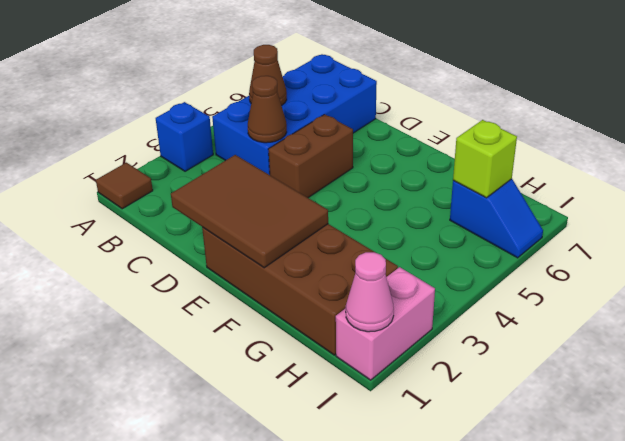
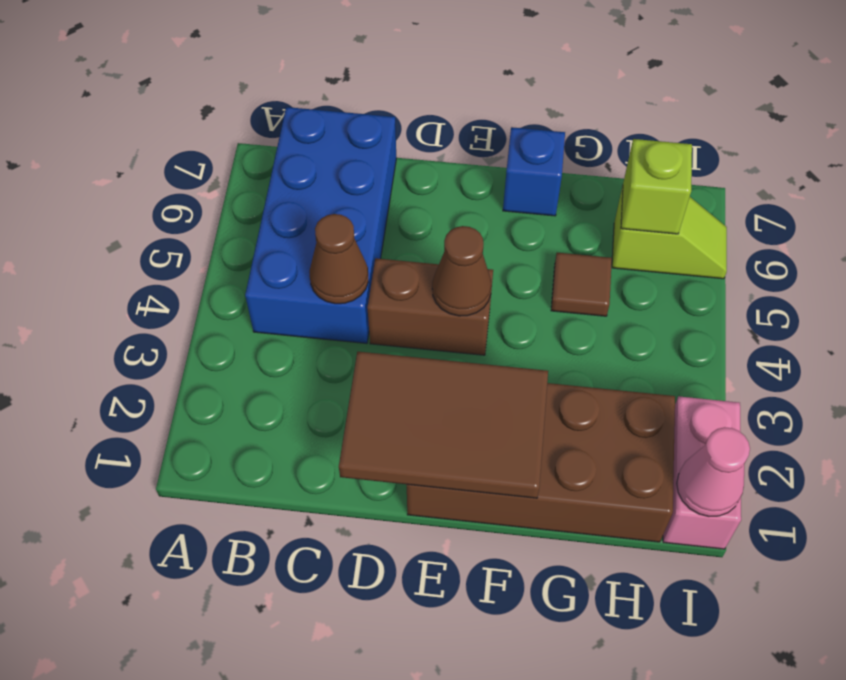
brown tile A1 level 1 -> brown tile G5 level 1
blue brick A3 level 1 -> blue brick F7 level 1
brown cone B5 level 2 -> brown cone E4 level 2
brown brick D4:D5 level 1 -> brown brick D4:E4 level 1
blue slope H6:I6 level 1 top H -> lime slope H6:I6 level 1 top H

